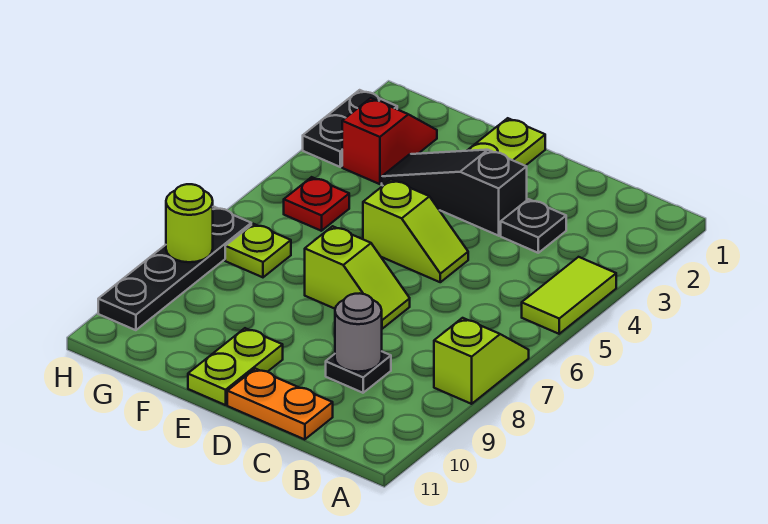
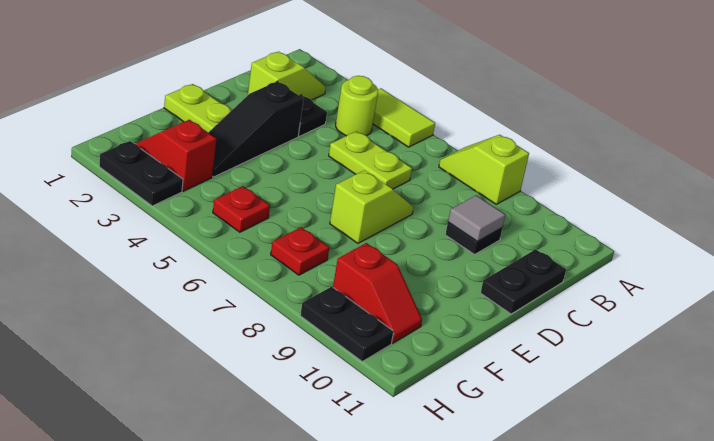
grey round brick C9 level 2 -> grey tile C9 level 2
orange plate C11:D11 level 1 -> black plate C11:D11 level 1
lime slope D5:E5 level 1 top E -> lime slope B2:C2 level 1 top C
lime plate E10:E11 level 1 -> lime plate C5:C6 level 1
lime plate G7 level 1 -> red plate G7 level 1
none -> red slope G9:G10 level 1 top 9
black plate H7:H10 level 1 -> black plate H9:H10 level 1
lime round brick H8 level 2 -> lime round brick B4 level 1

